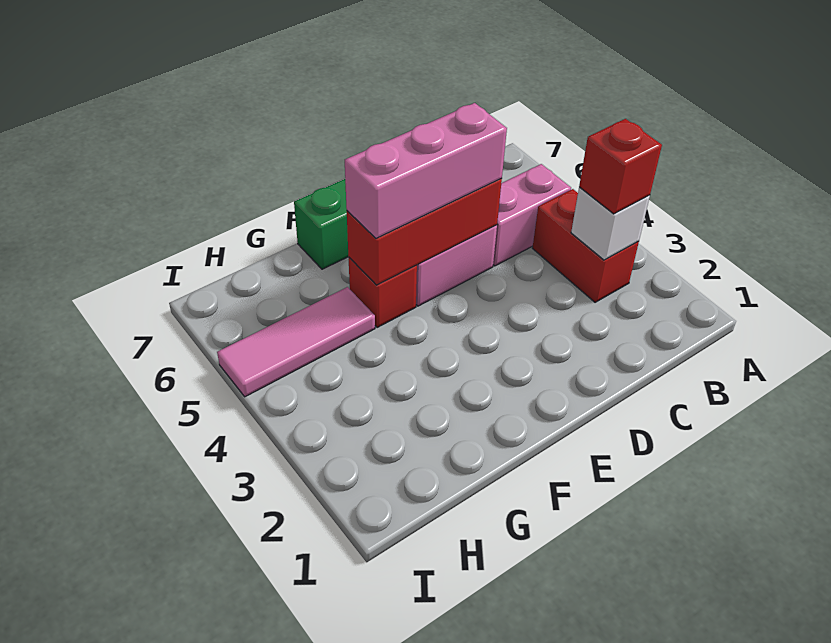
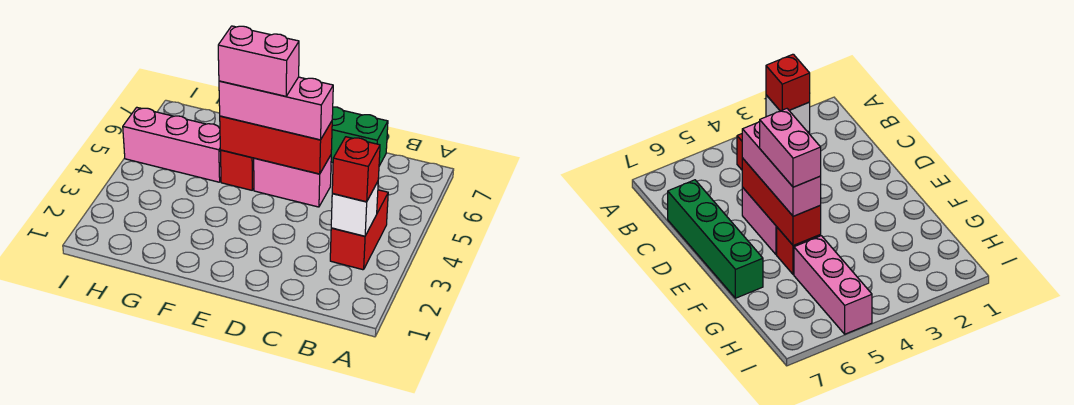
pink brick B5:C5 level 1 -> pink brick E5:F5 level 4
pink tile G5:I5 level 1 -> pink brick G5:I5 level 1

